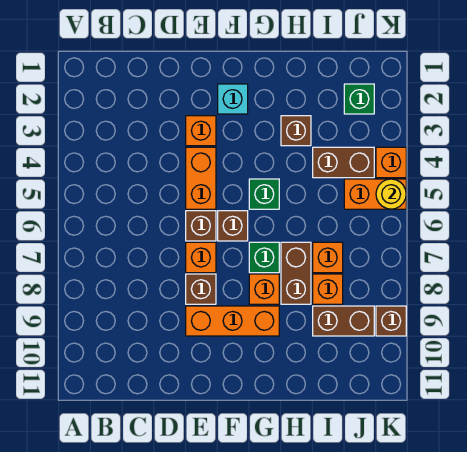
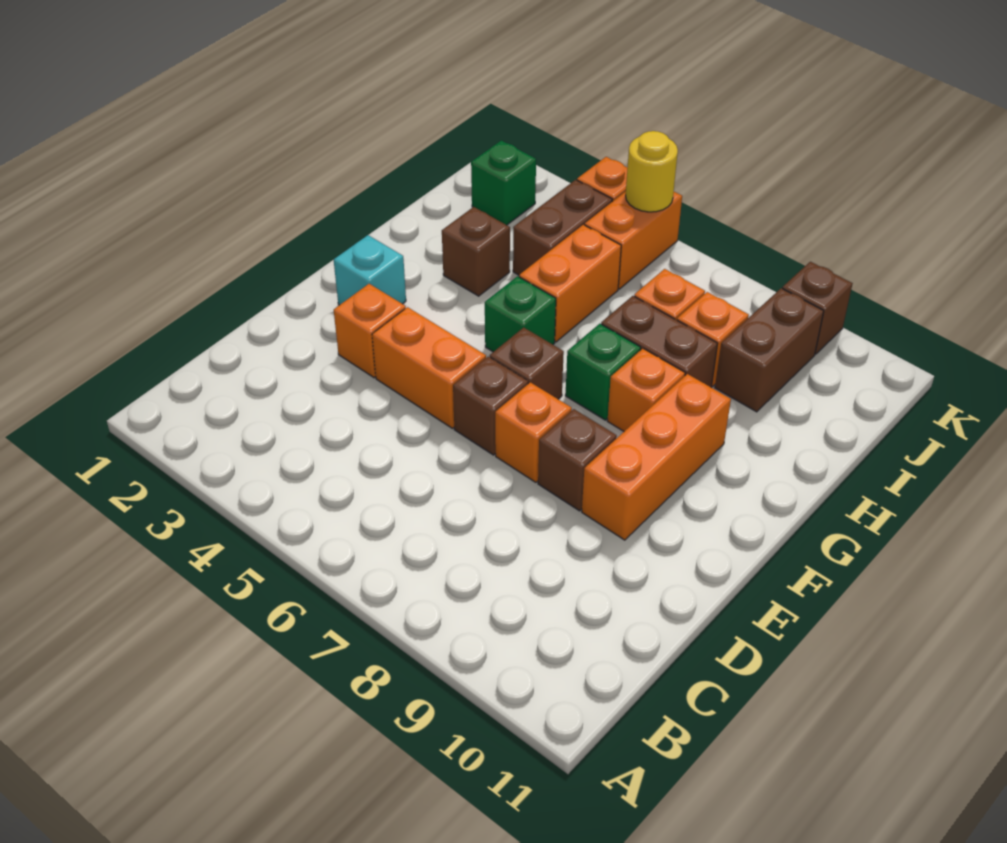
none -> orange brick H5:I5 level 1

